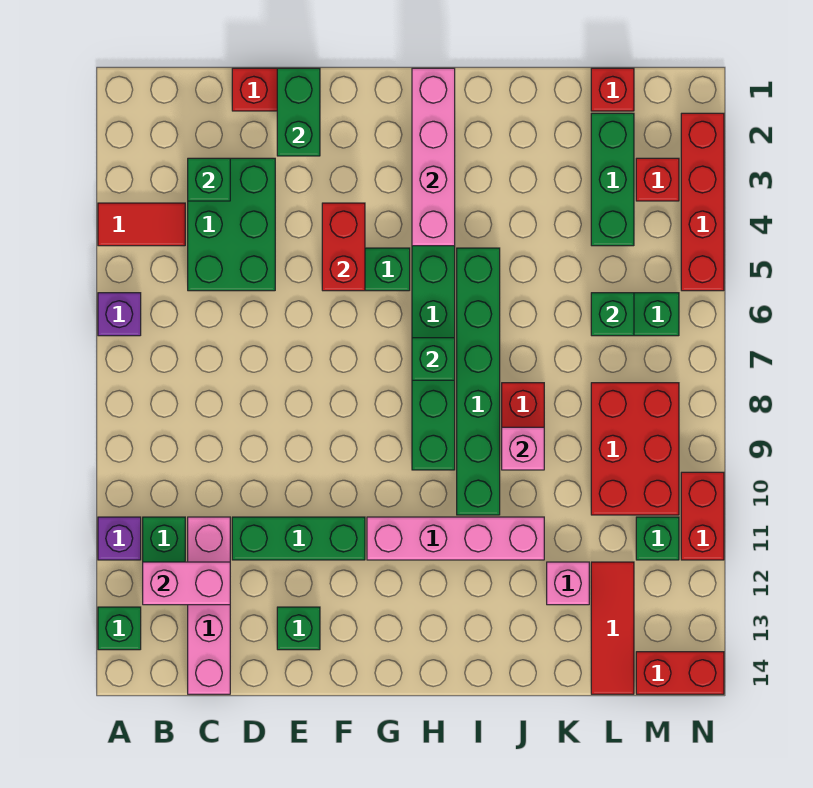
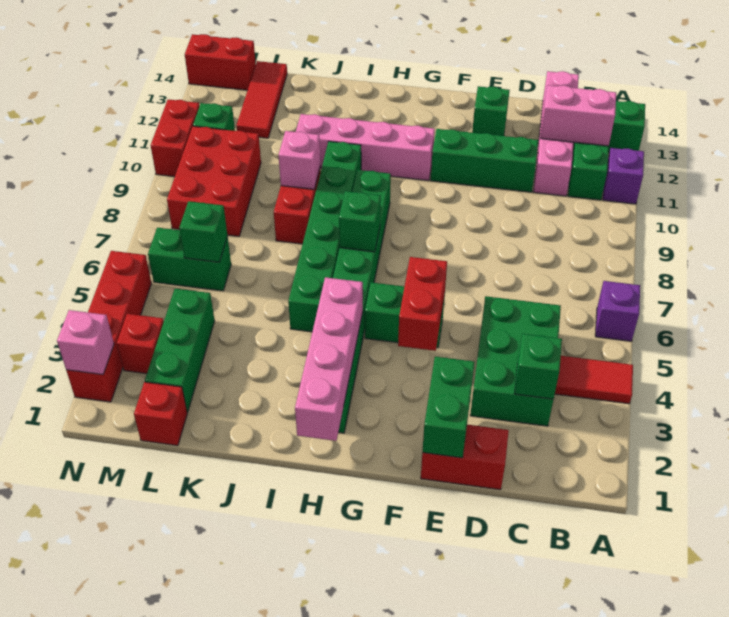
pink brick K12 level 1 -> pink brick N2 level 2

